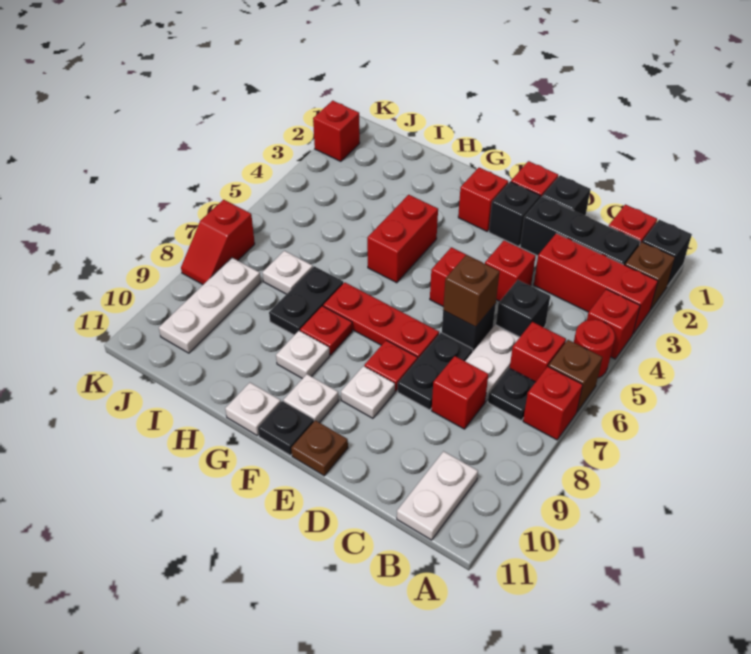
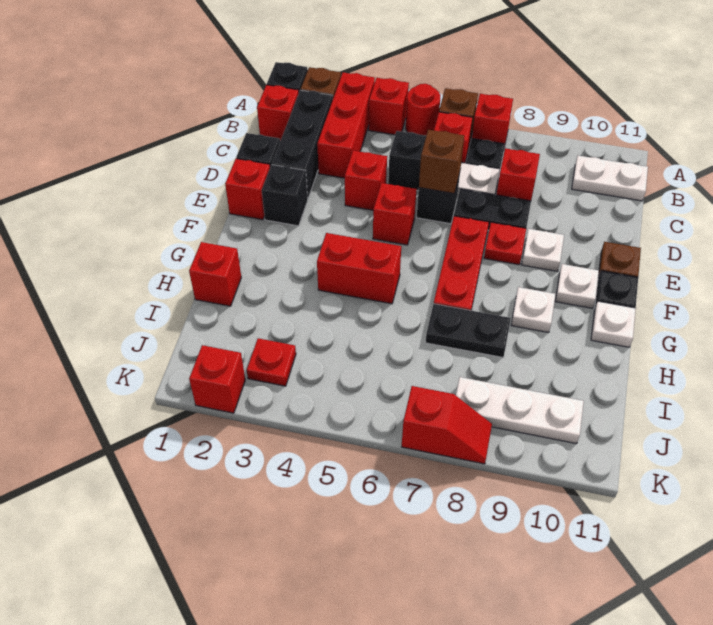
red brick F2 level 1 -> red brick H1 level 1
red plate G8 level 1 -> red plate J3 level 1
white plate I7 level 1 -> none

